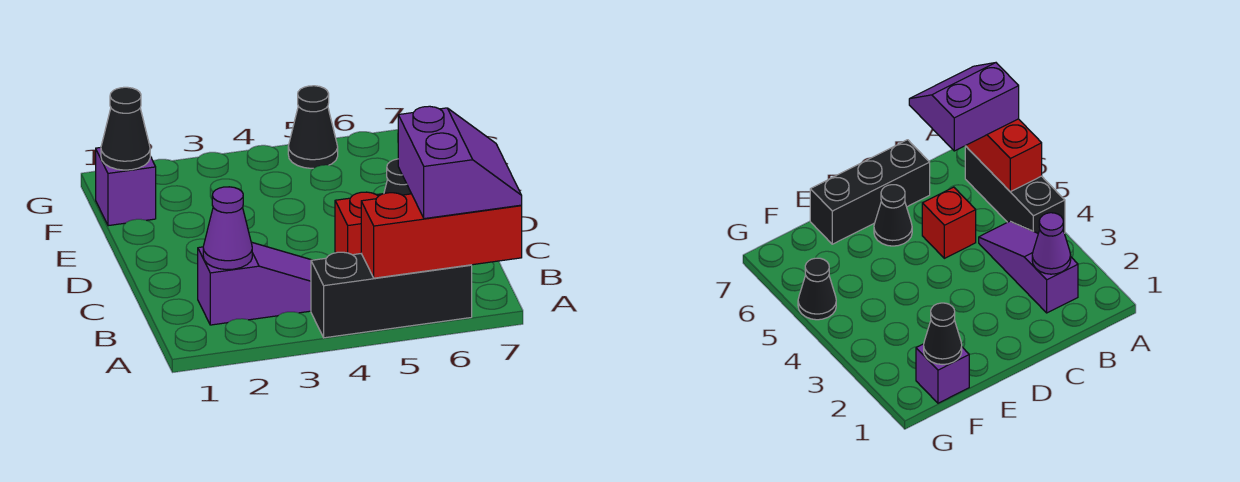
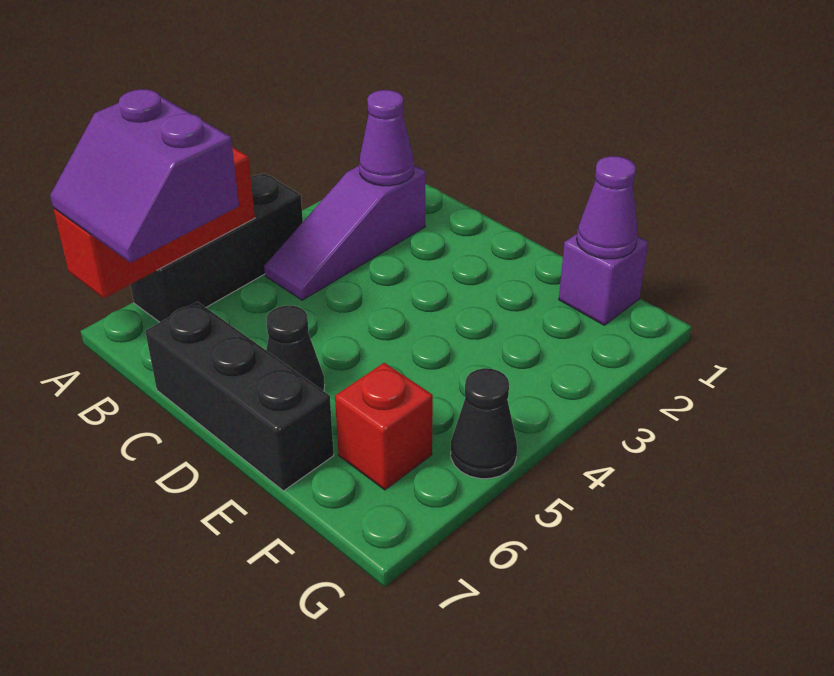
red brick C5 level 1 -> red brick F6 level 1
black cone F1 level 2 -> purple cone F1 level 2

